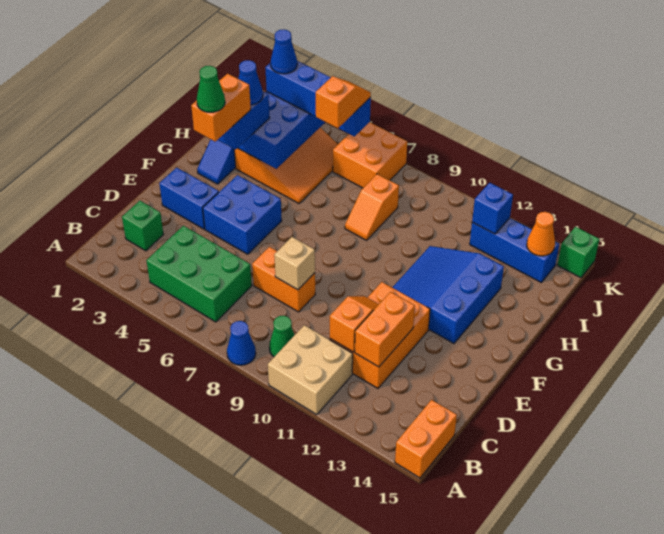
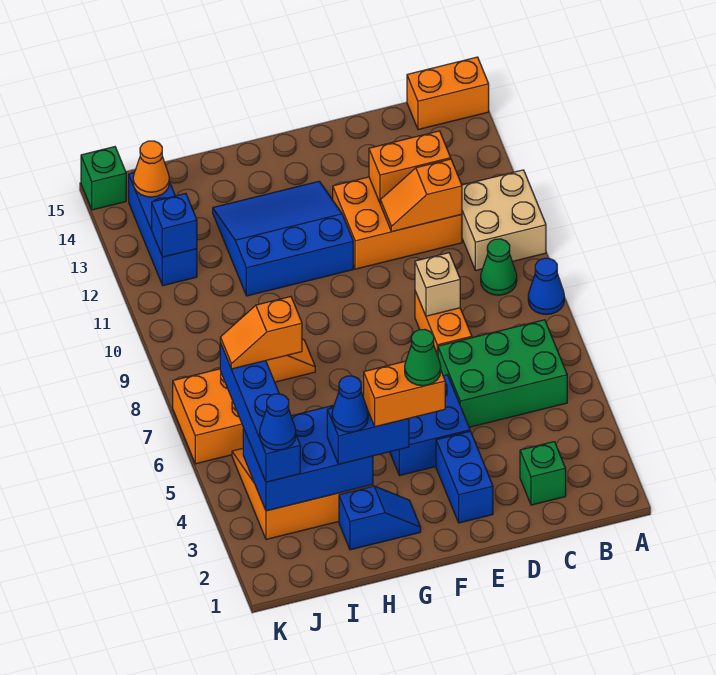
green brick B4:C6 level 1 -> green brick B5:D6 level 1
blue slope F11:H13 level 1 top 13 -> blue slope F11:H13 level 1 top 11

